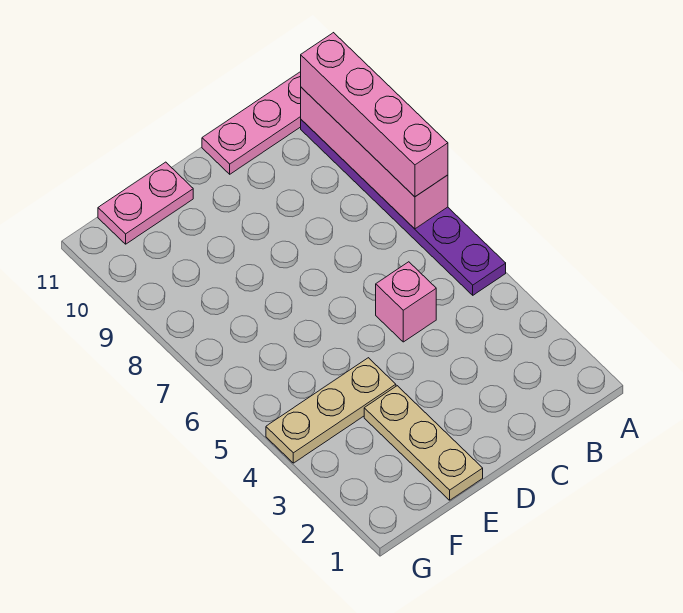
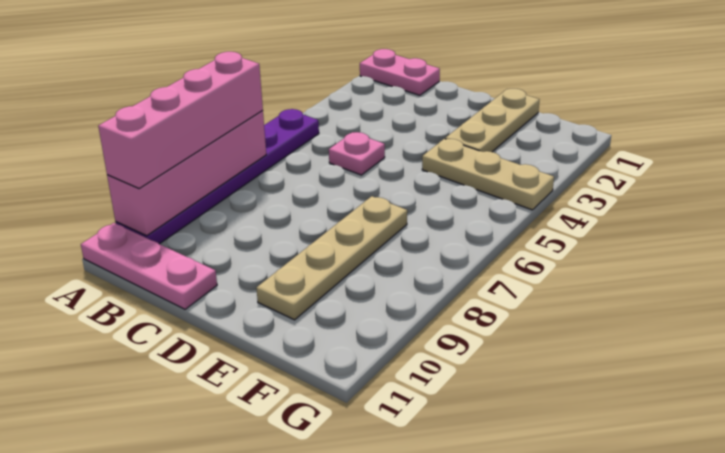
pink brick C5 level 1 -> pink plate C5 level 1
none -> tan plate E7:E10 level 1
pink plate E11:F11 level 1 -> pink plate A1:B1 level 1

